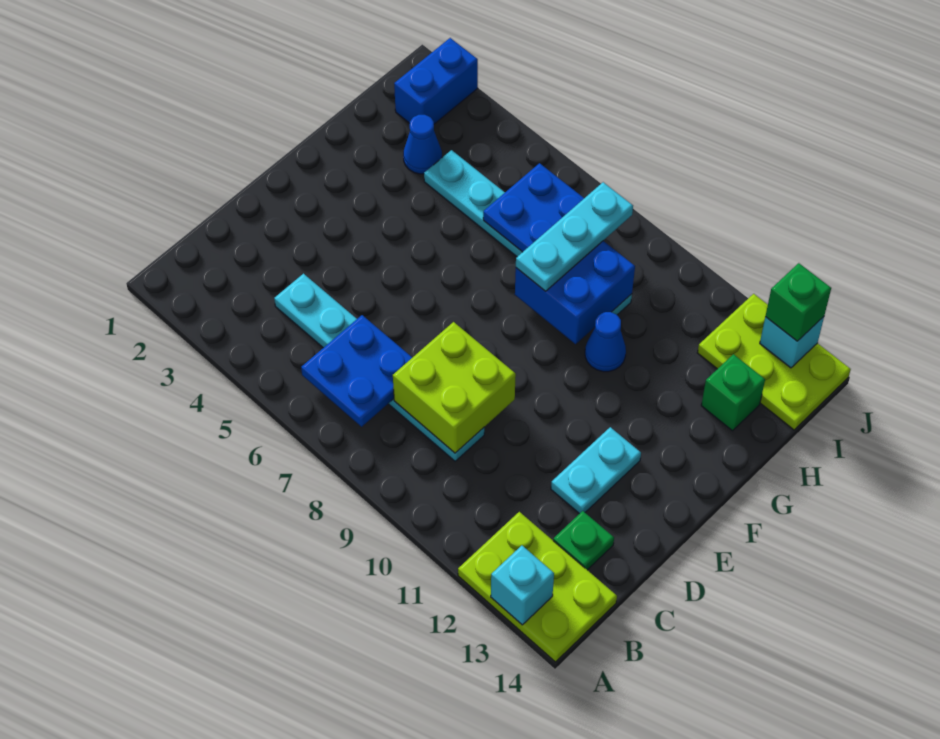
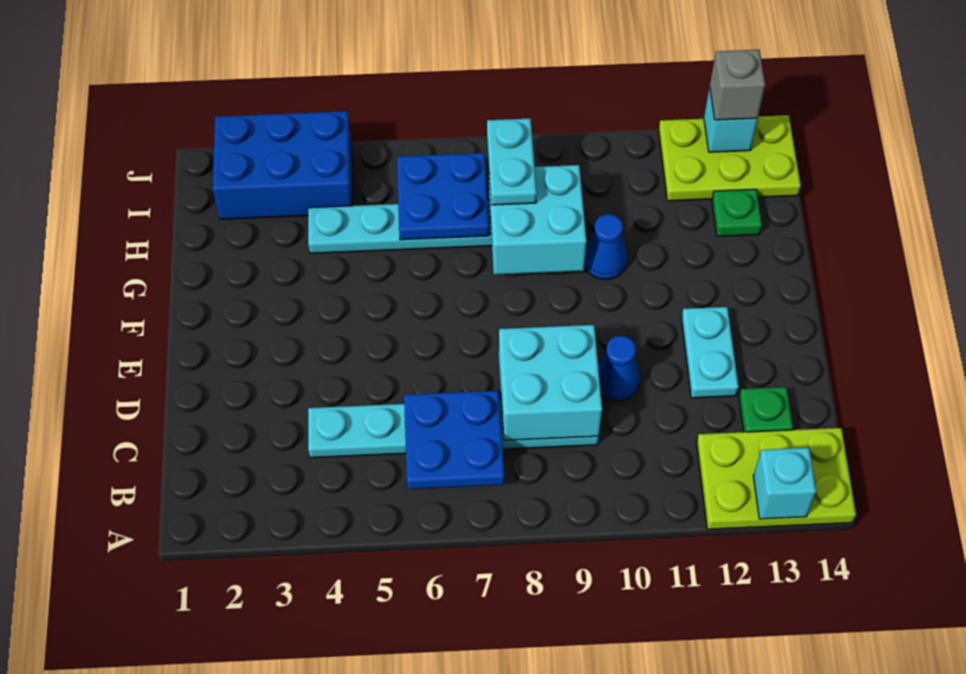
lime brick C8:D9 level 2 -> cyan brick C8:D9 level 2
blue brick G8:H9 level 2 -> cyan brick G8:H9 level 2
cyan plate G8:I8 level 3 -> cyan plate H8:I8 level 3
blue cone H3 level 1 -> blue cone D10 level 1
green brick H13 level 1 -> green plate H13 level 1
blue brick I2:J2 level 1 -> blue brick I2:J4 level 1
green brick J13 level 3 -> grey brick J13 level 3

